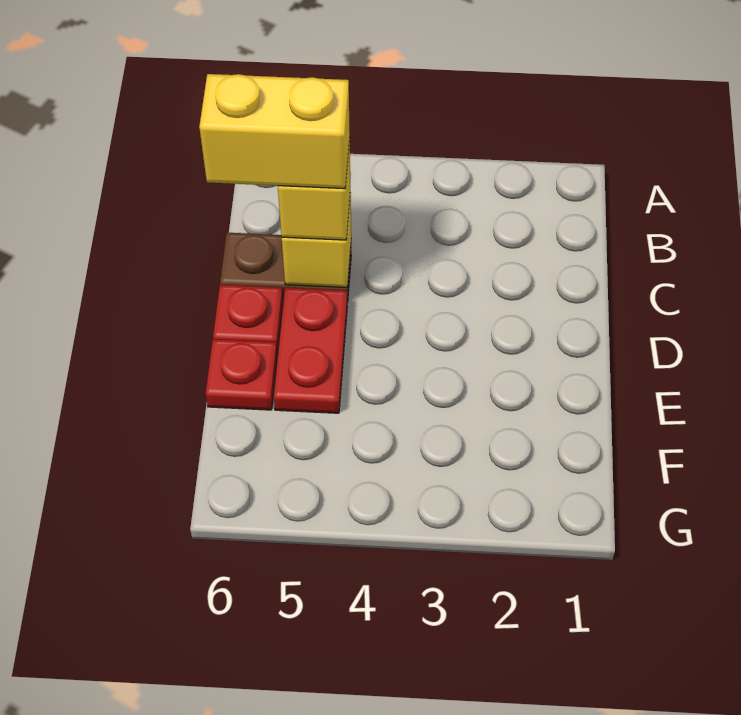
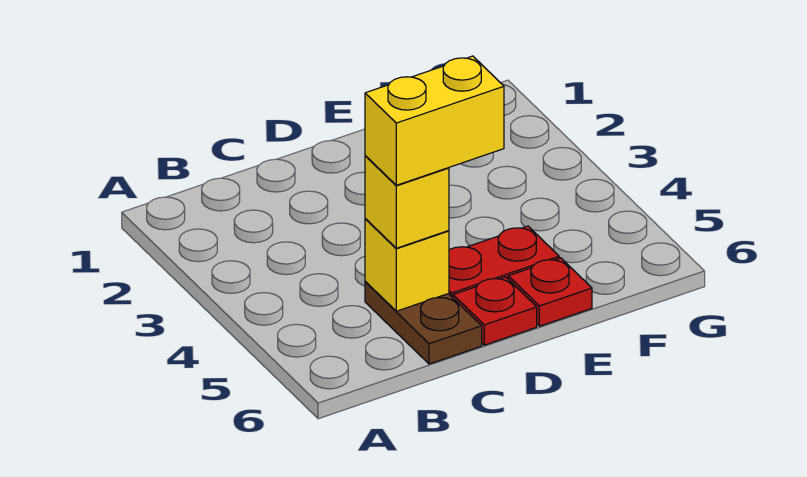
yellow brick C5:C6 level 4 -> yellow brick C5:D5 level 4

